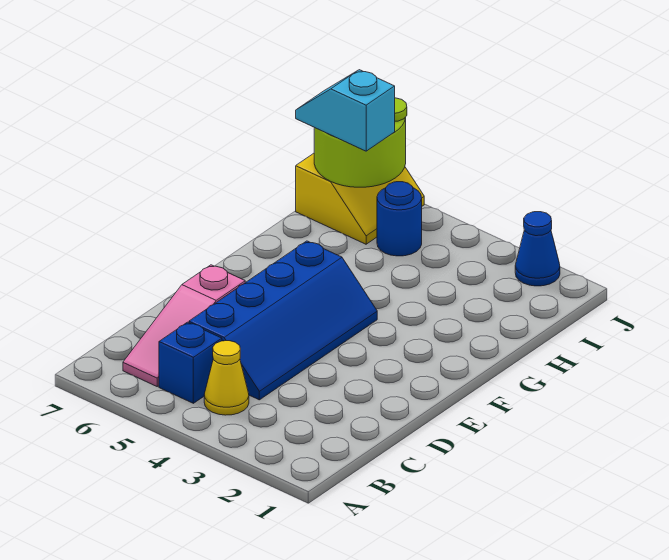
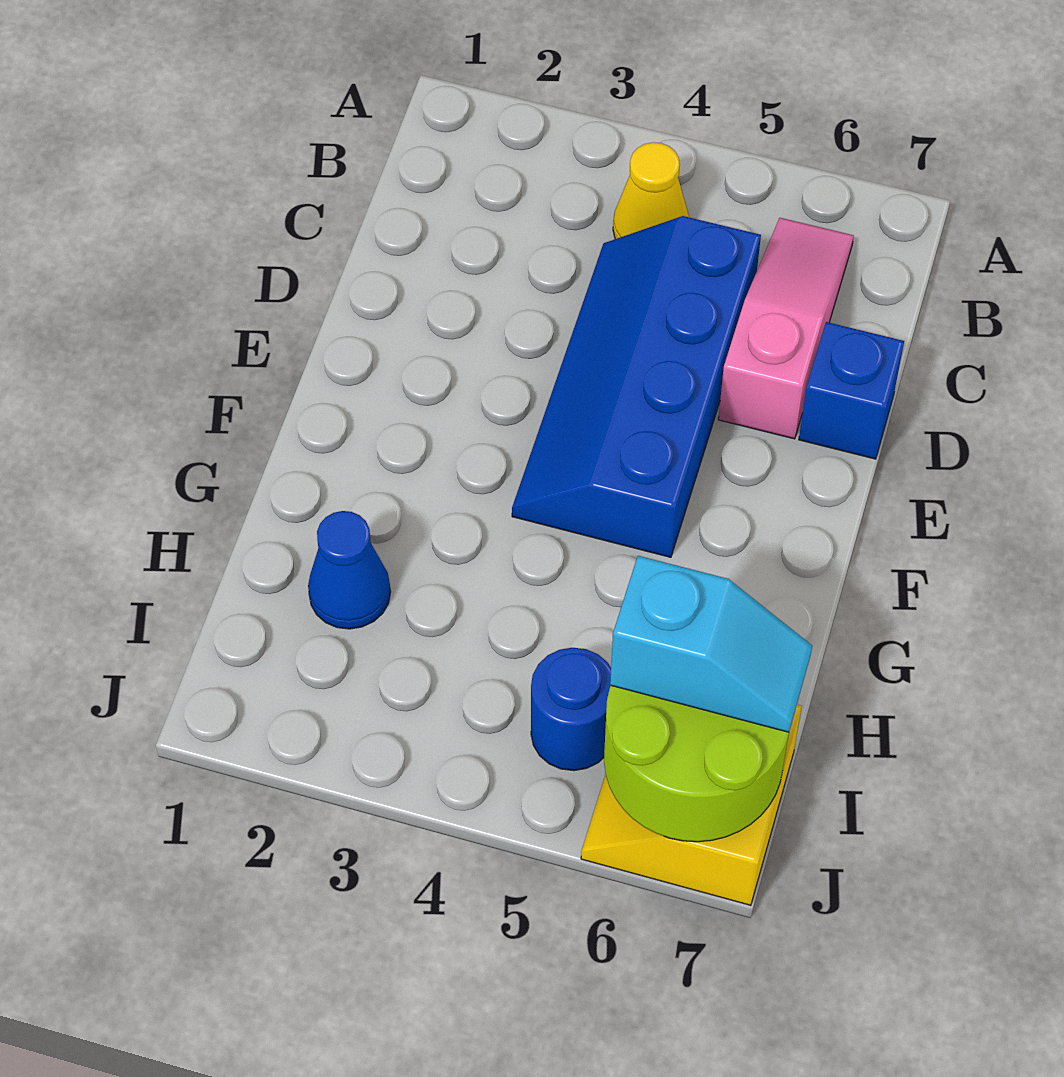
blue brick B5 level 1 -> blue brick D7 level 1
blue cone J2 level 1 -> blue cone H2 level 1

